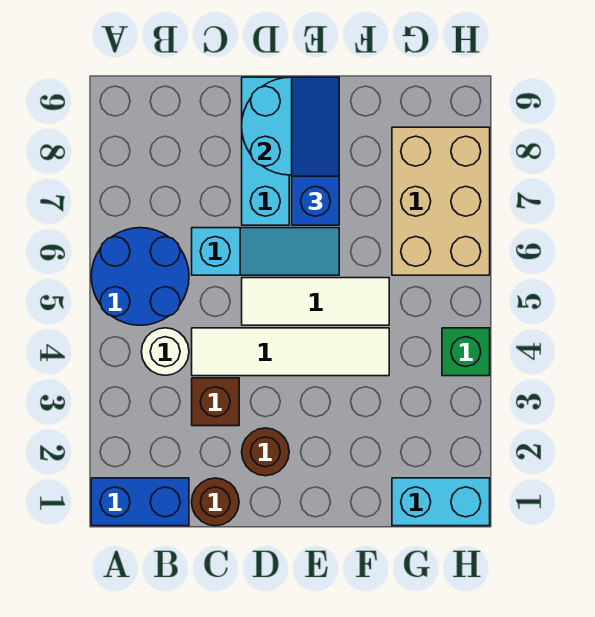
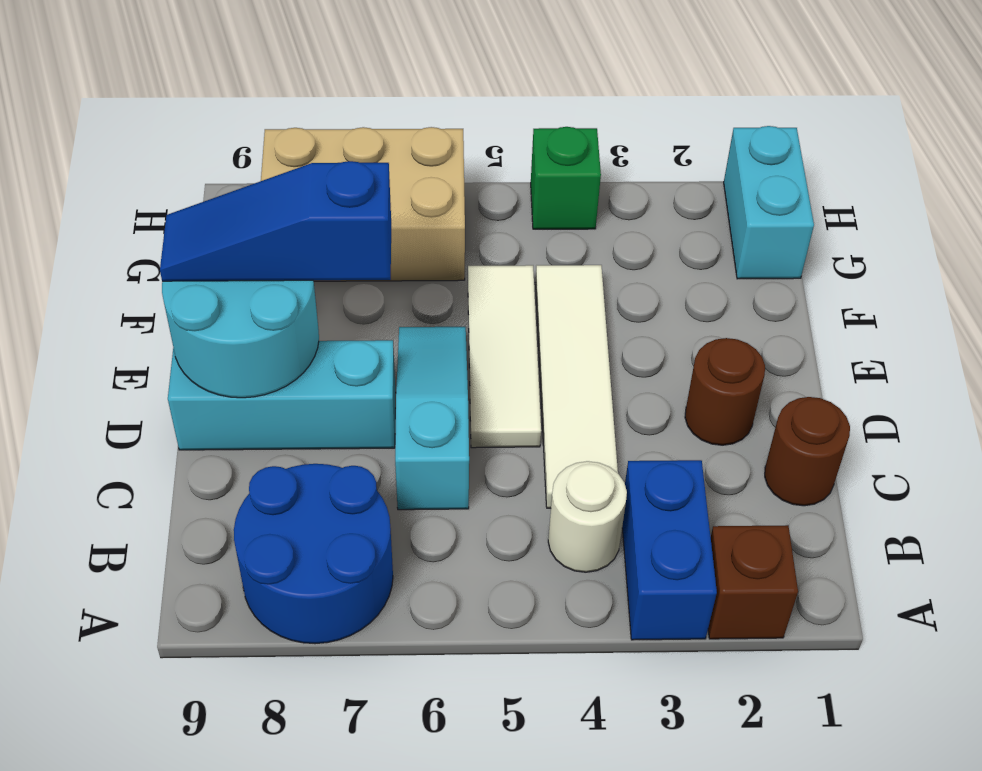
blue brick A1:B1 level 1 -> blue brick A3:B3 level 1
blue round brick A5:B6 level 1 -> blue round brick A7:B8 level 1
brown brick C3 level 1 -> brown brick A2 level 1

